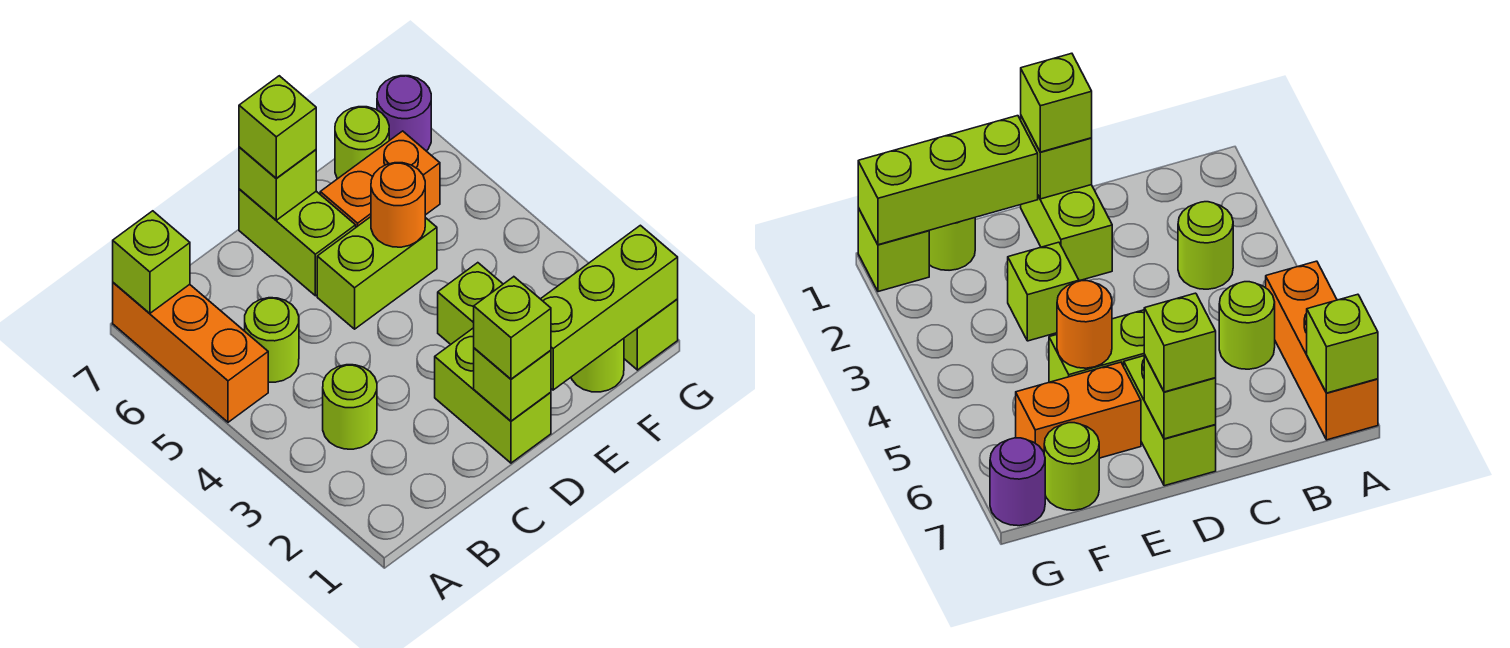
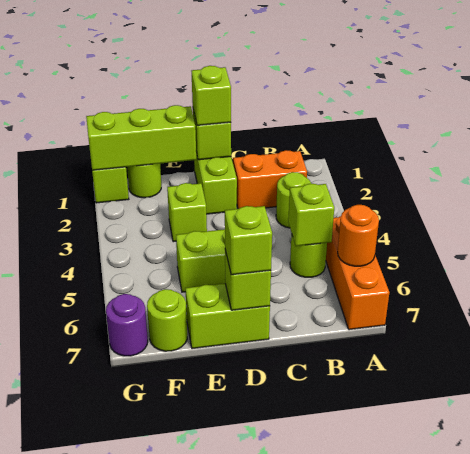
lime brick A7 level 2 -> lime brick B5 level 2
lime brick D6:D7 level 1 -> lime brick D7:E7 level 1
orange round brick E5 level 2 -> orange round brick A6 level 2
orange brick E6:F6 level 1 -> orange brick B2:C2 level 1

